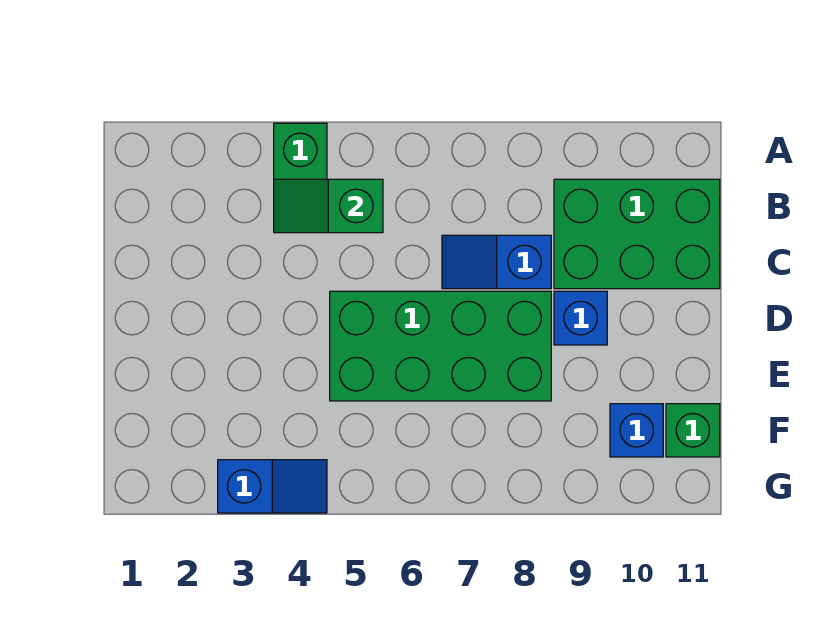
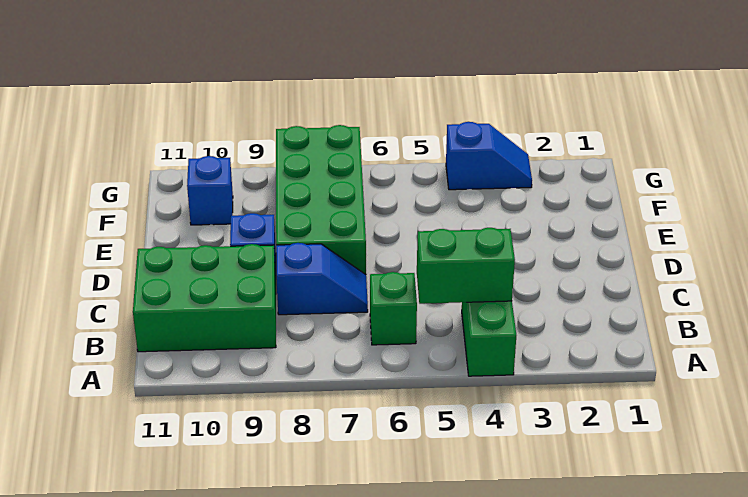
green slope B4:B5 level 2 top 5 -> green brick B4:B5 level 2
green brick D5:E8 level 1 -> green brick D7:G8 level 1
green brick F11 level 1 -> green brick B6 level 1
blue slope G3:G4 level 1 top 3 -> blue slope G3:G4 level 1 top 4

